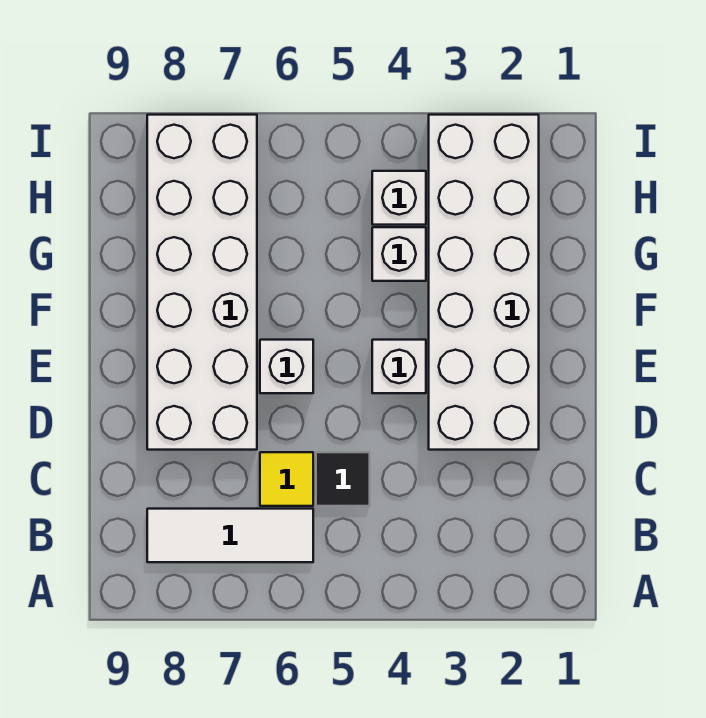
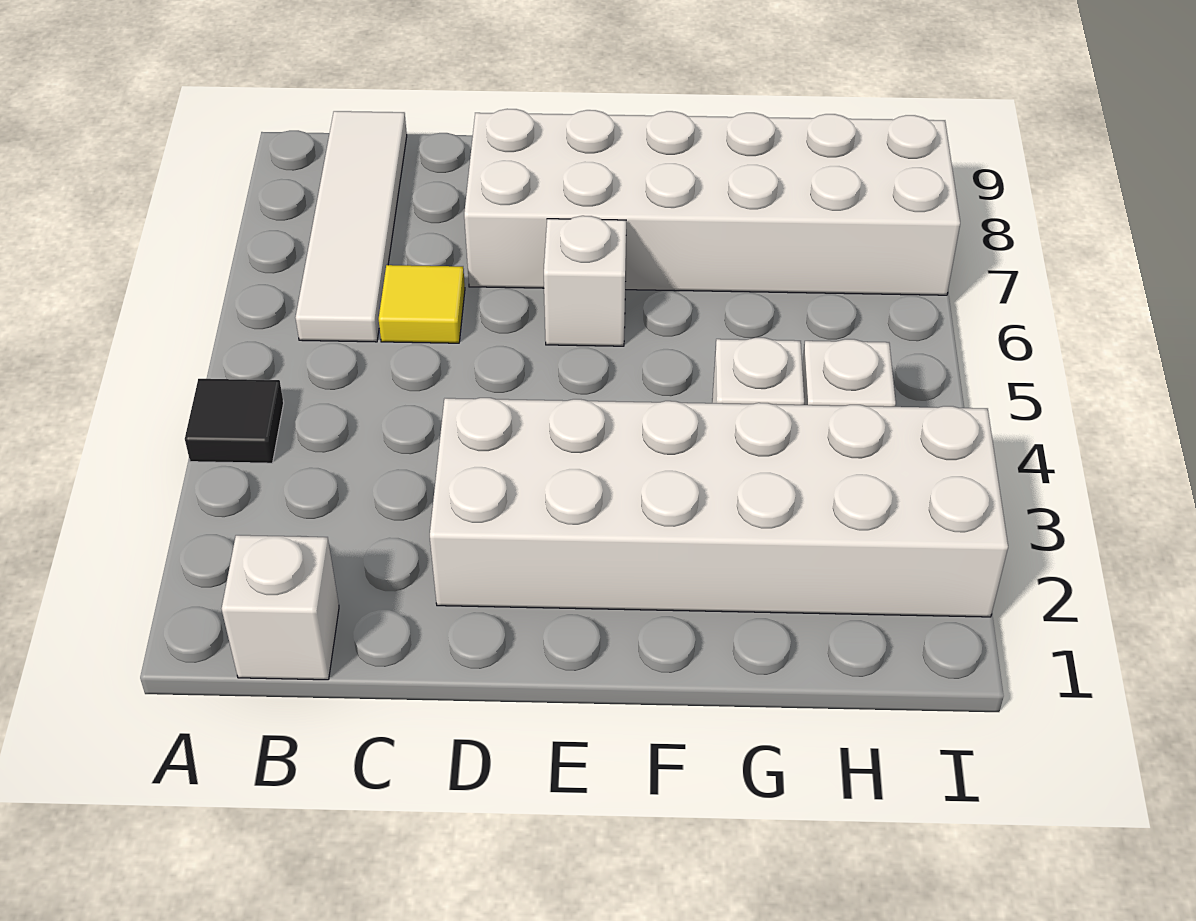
white tile B6:B8 level 1 -> white tile B6:B9 level 1
black tile C5 level 1 -> black tile A4 level 1
white brick E4 level 1 -> white brick B1 level 1

